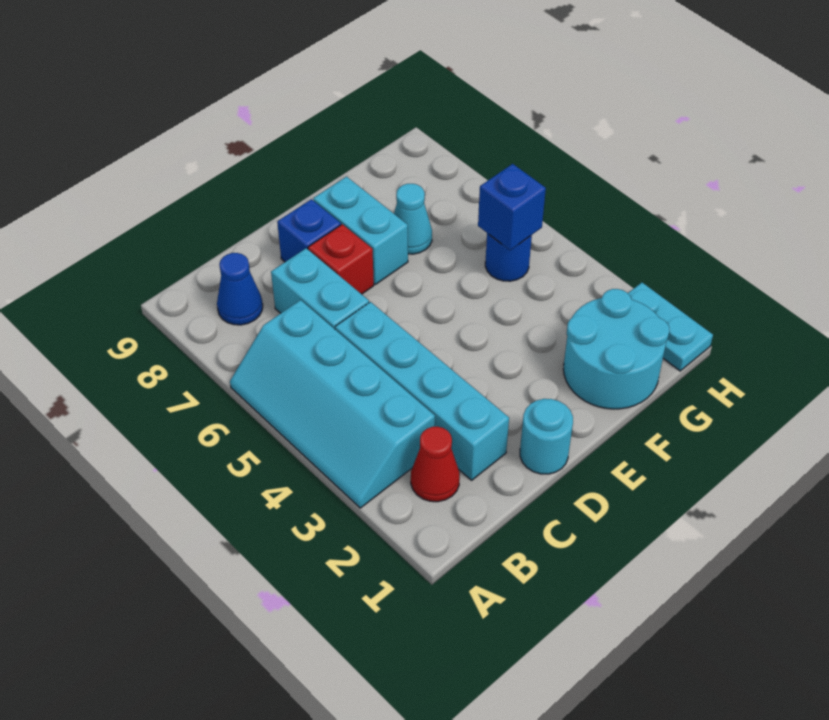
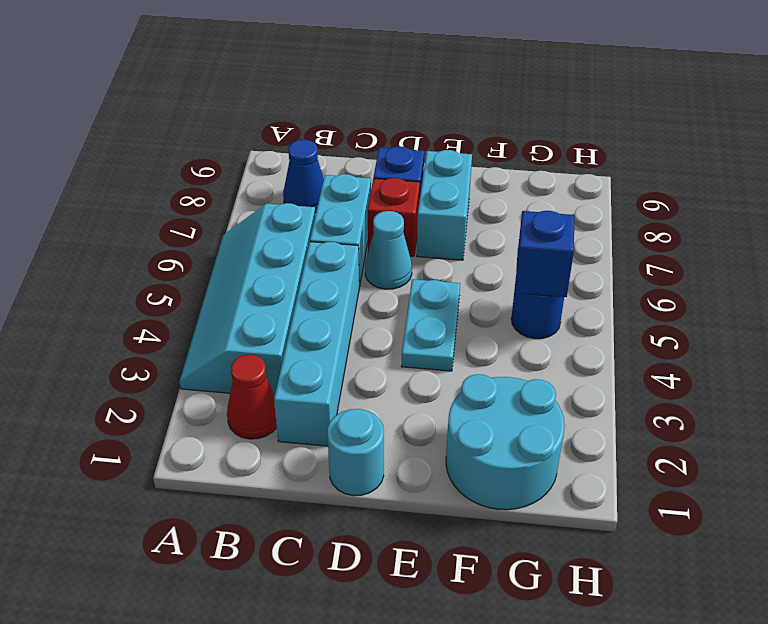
cyan cone F7 level 1 -> cyan cone D6 level 1
cyan plate H1:H2 level 1 -> cyan plate E4:E5 level 1

